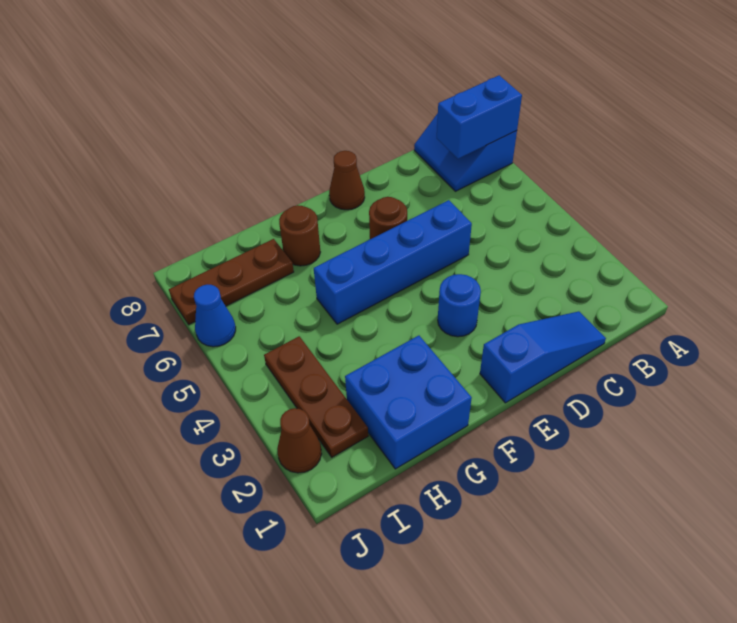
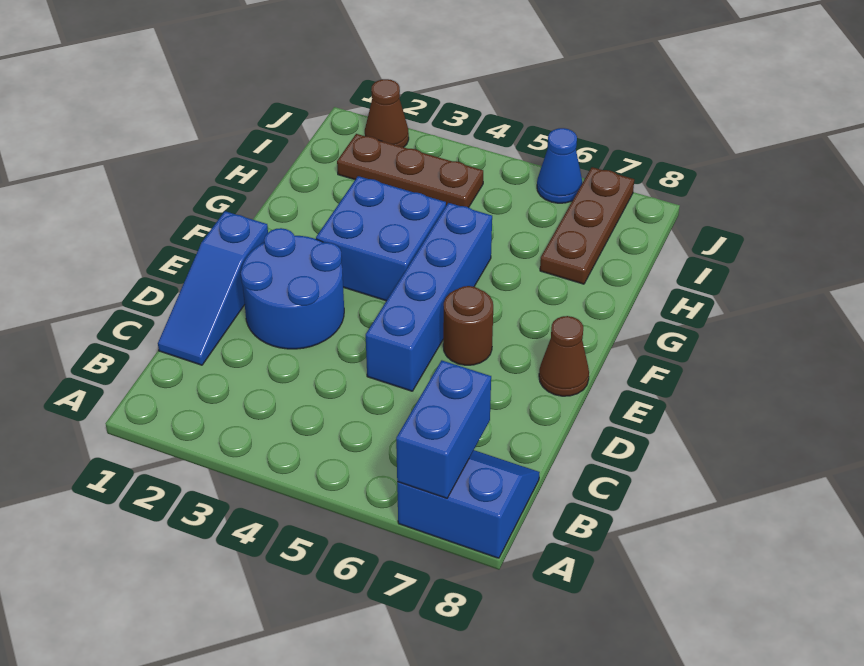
blue round brick E3 level 1 -> blue round brick D2:E3 level 1
blue brick G1:H2 level 1 -> blue brick F3:G4 level 1
brown round brick G7 level 1 -> none

